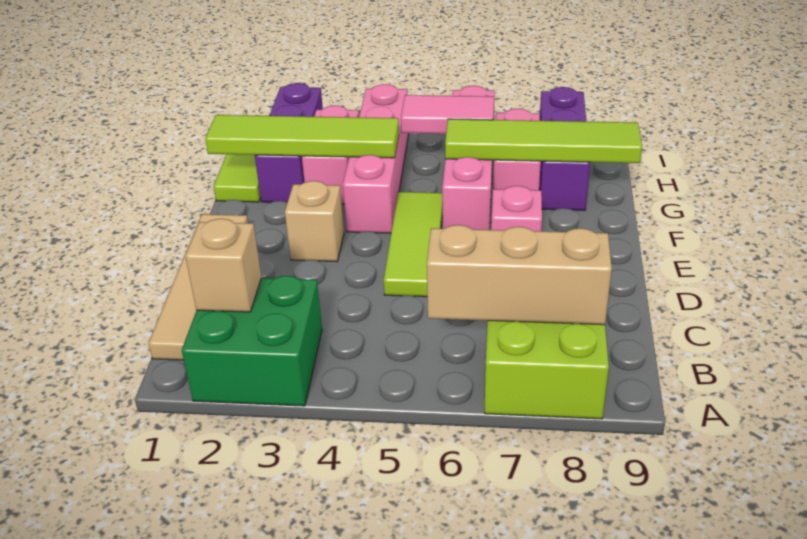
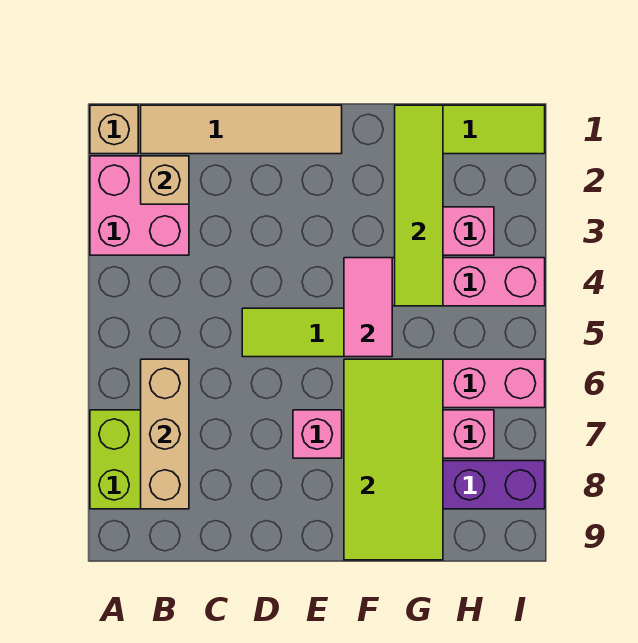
green brick A2:B3 level 1 -> pink brick A2:B3 level 1
tan brick E3 level 1 -> tan brick A1 level 1
purple brick G2:I2 level 1 -> none
lime tile G6:G9 level 2 -> lime tile F6:G9 level 2
pink tile H5:H6 level 2 -> pink tile F4:F5 level 2

